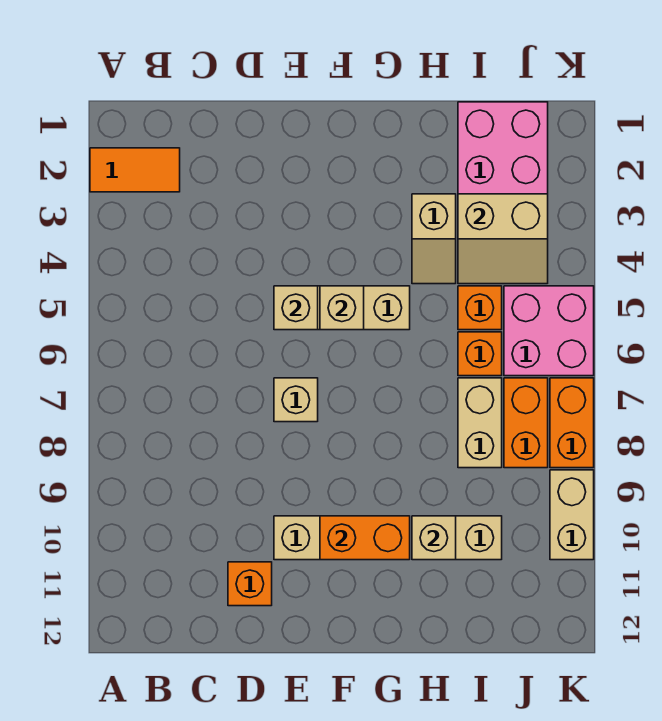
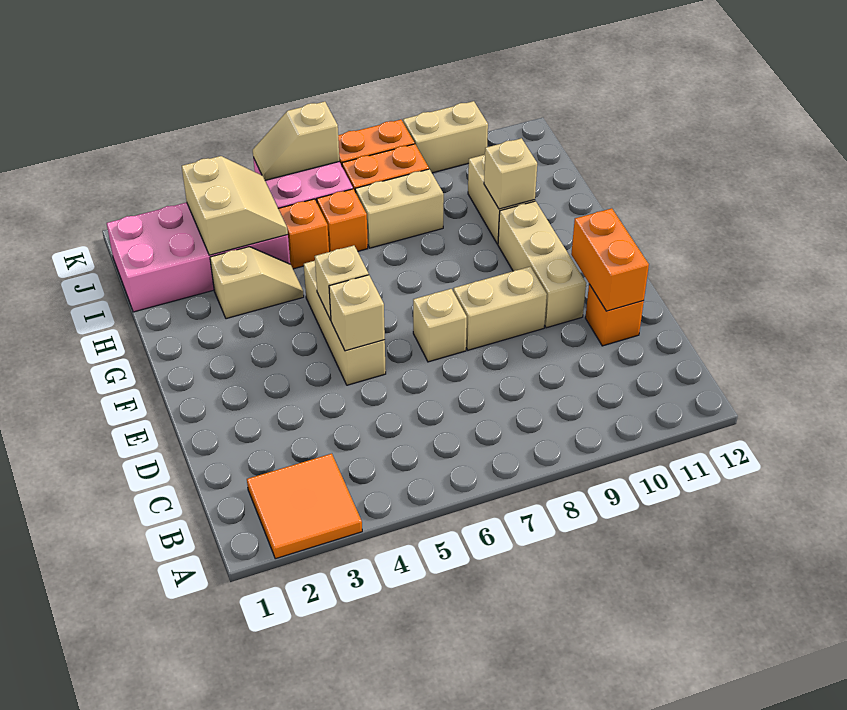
orange tile A2:B2 level 1 -> orange tile A2:B3 level 1
none -> tan brick E8:E9 level 1
orange brick F10:G10 level 2 -> orange brick D11:E11 level 2
none -> tan slope K5:K6 level 2 top 6

